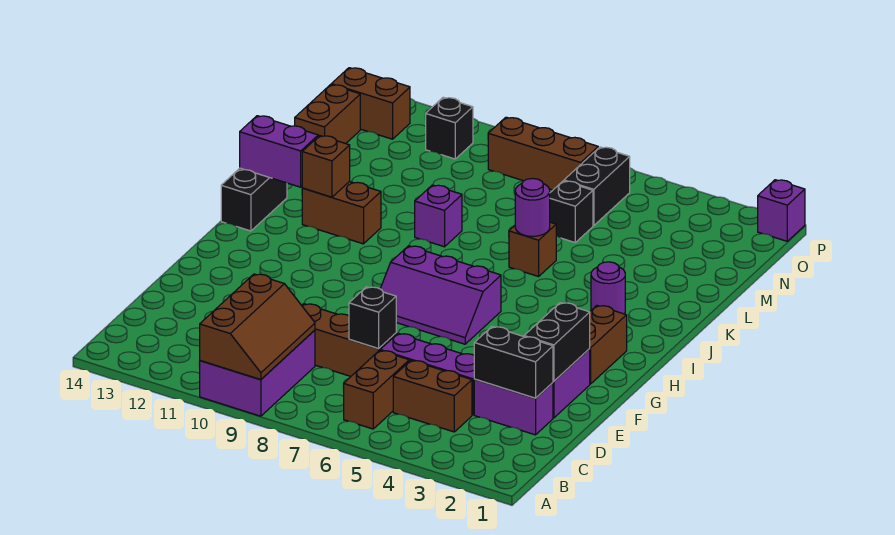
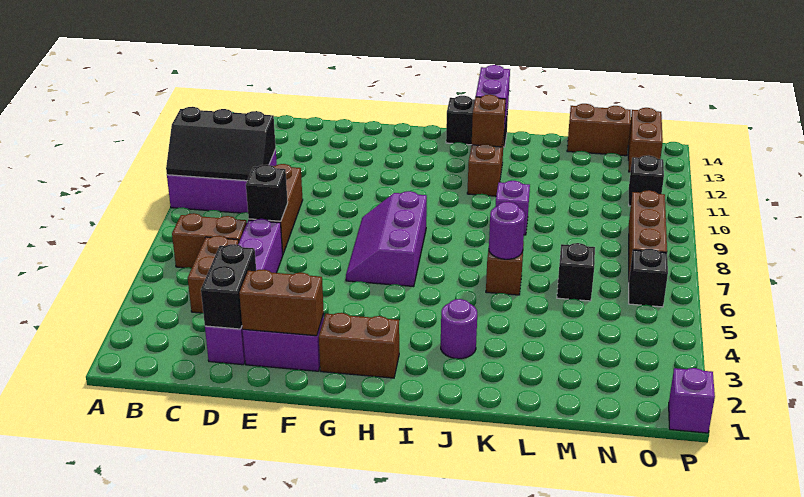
brown slope A9:C10 level 2 top 10 -> black slope A9:C10 level 2 top 10
black brick E2:F2 level 2 -> brown brick E2:F2 level 2
black brick N6:O6 level 1 -> black brick O6 level 1

